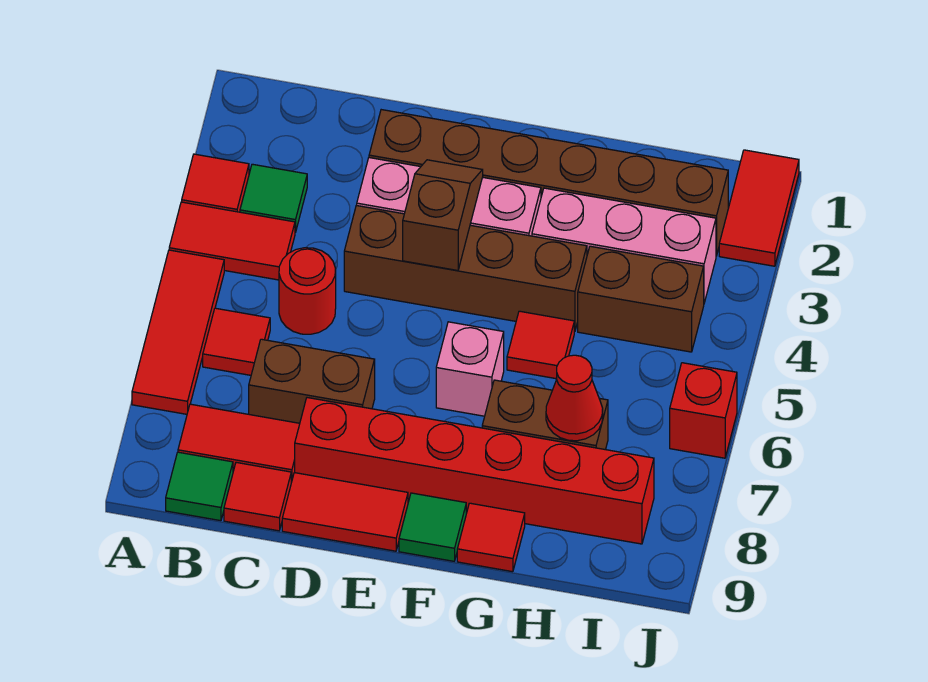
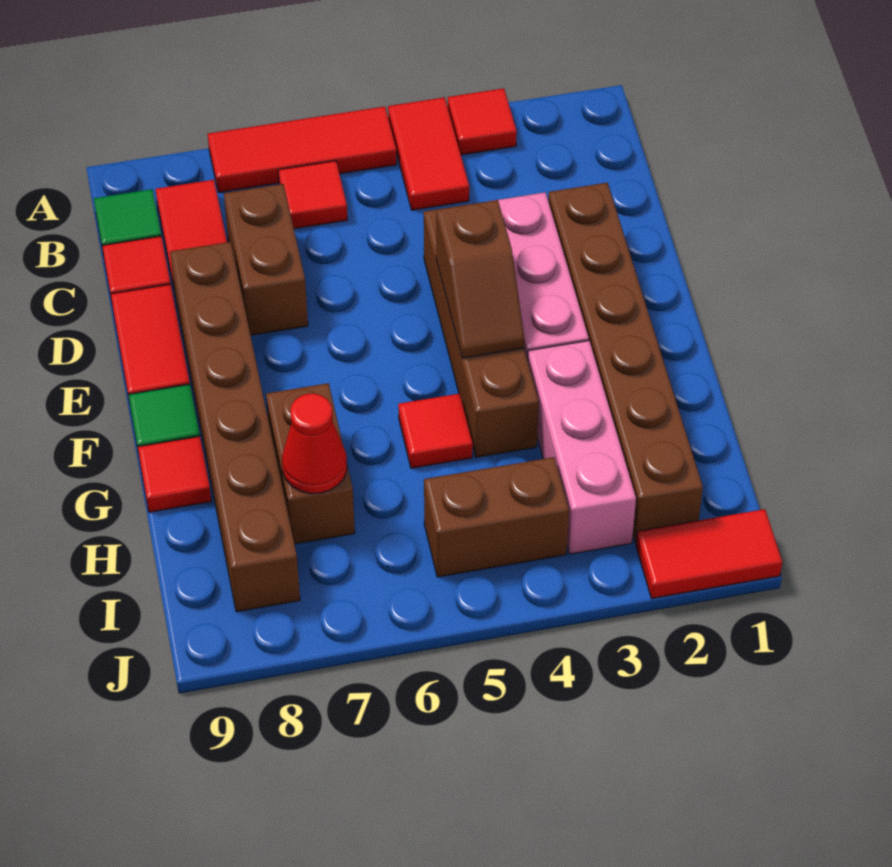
green tile B3 level 1 -> none
red round brick C5 level 1 -> none
red brick D8:I8 level 1 -> brown brick D8:I8 level 1
brown slope E3:E4 level 2 top 4 -> brown slope E4:F4 level 2 top E
pink brick F6 level 1 -> none
brown brick H4:I4 level 1 -> brown brick I4:I5 level 1
red brick J6 level 1 -> none

